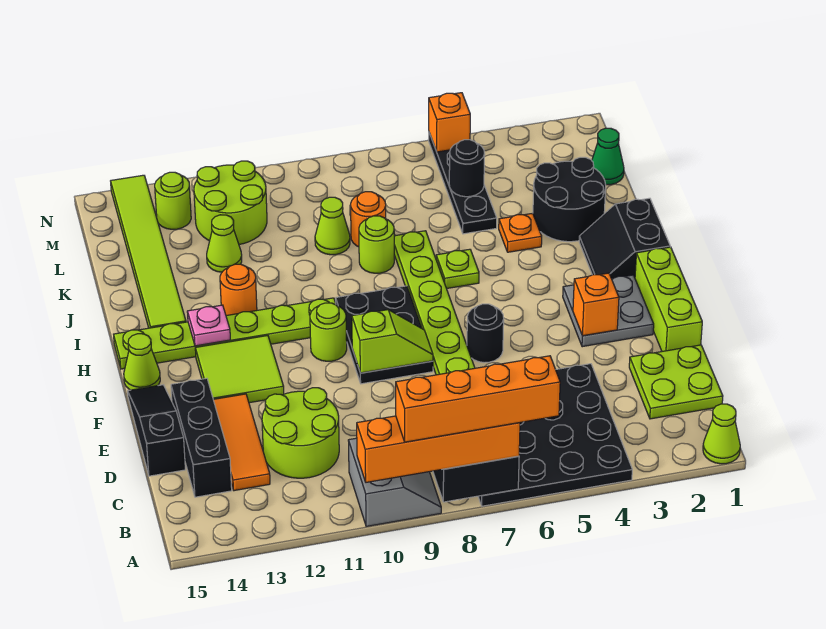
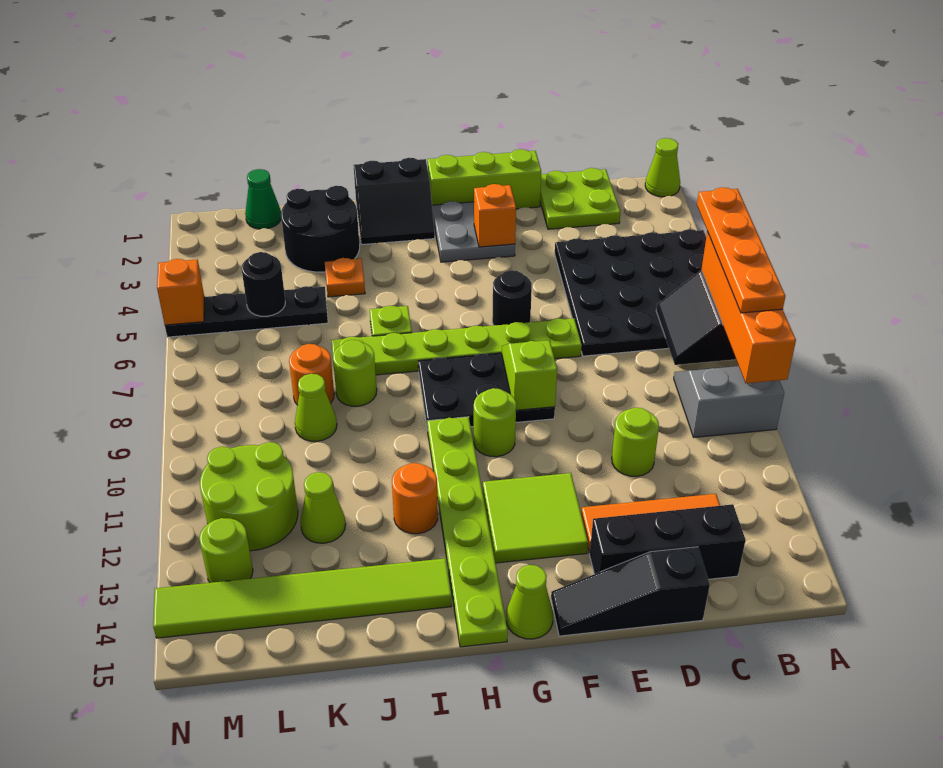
orange brick A6:A9 level 4 -> orange plate A6:A9 level 4
lime round brick C11:D12 level 1 -> lime round brick D11 level 1
pink plate H13 level 2 -> none

